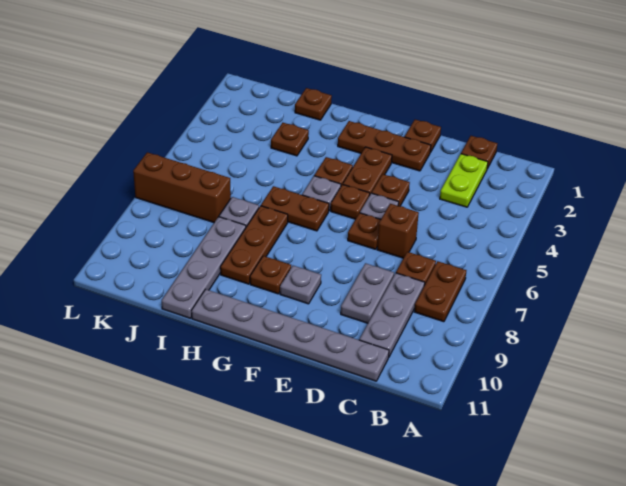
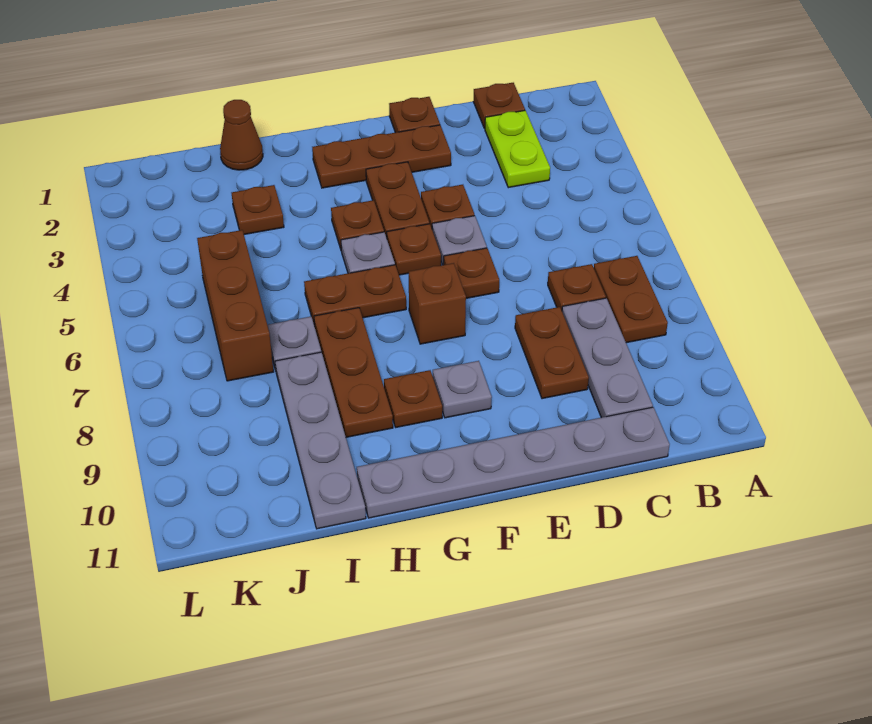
brown brick D6 level 1 -> brown brick F7 level 1
grey plate D8:D9 level 1 -> brown plate D8:D9 level 1
brown plate I1 level 1 -> brown cone I1 level 1
brown brick J7:L7 level 1 -> brown brick J5:J7 level 1

